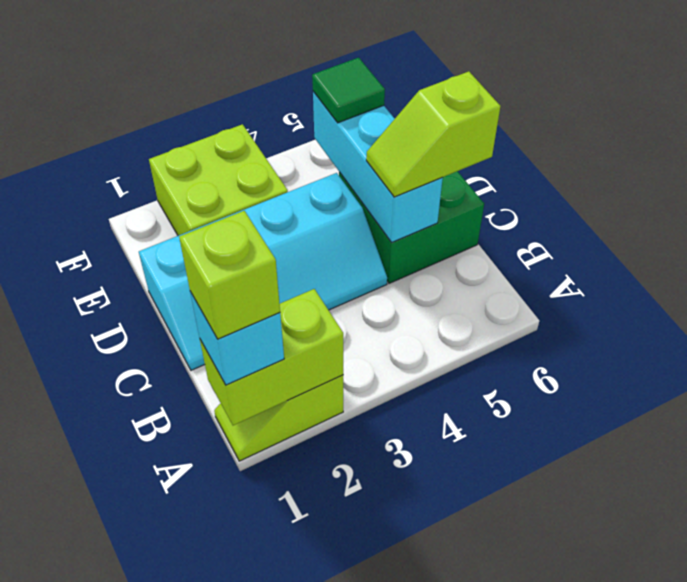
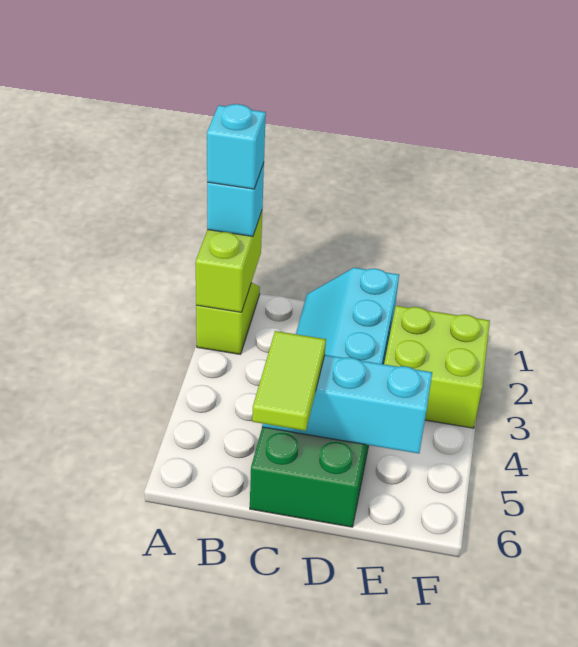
lime brick A1 level 4 -> cyan brick A1 level 4
lime slope C5:C6 level 3 top 6 -> lime tile C5:C6 level 3
green tile E5 level 3 -> none

